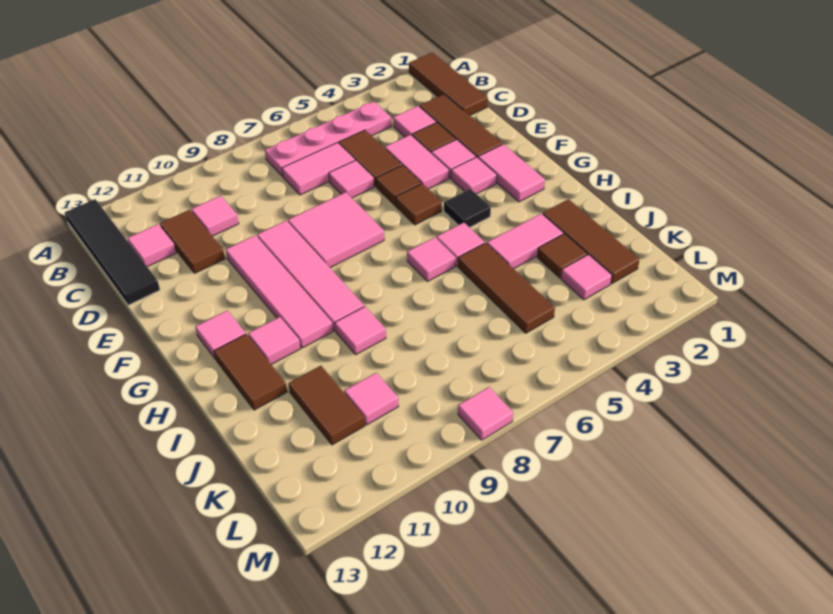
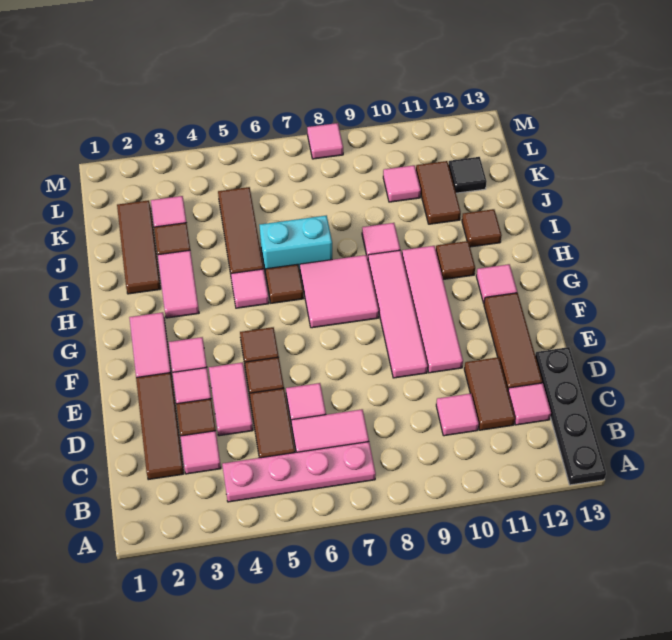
brown tile A1:C1 level 1 -> brown tile D12:F12 level 1
black tile A13:D13 level 1 -> black plate A13:D13 level 1
pink tile E7:F8 level 1 -> pink tile G7:H8 level 1
black tile G4 level 1 -> black tile K12 level 1
pink tile H6 level 1 -> brown tile H6 level 1
pink tile H11 level 1 -> brown tile H11 level 1
brown tile H12:I12 level 1 -> brown tile I12 level 1
pink tile I3:I4 level 1 -> pink tile H3:I3 level 1
none -> cyan brick I6:I7 level 1

